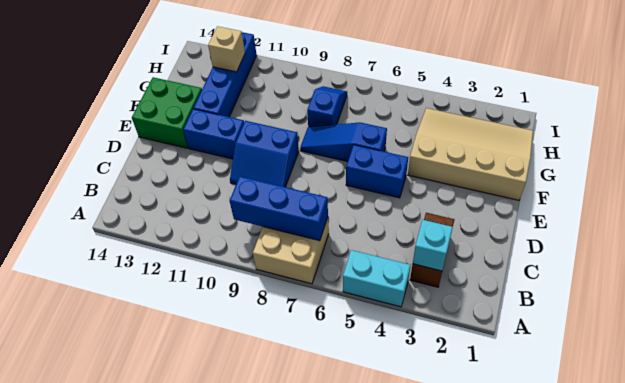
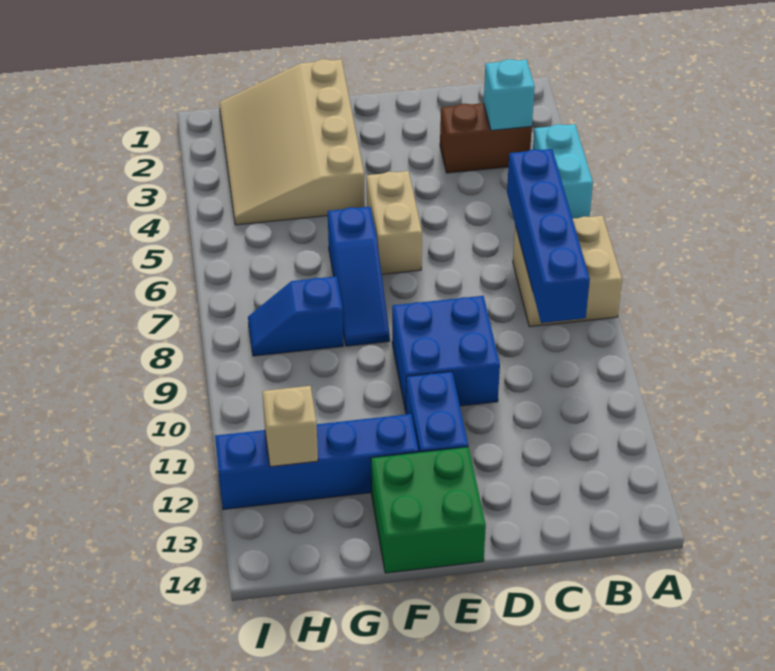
blue brick B7:B9 level 2 -> blue brick B6:B9 level 2
blue slope D9:E10 level 1 top E -> blue brick D9:E10 level 1
blue brick E5:E6 level 1 -> tan brick E5:E6 level 1

